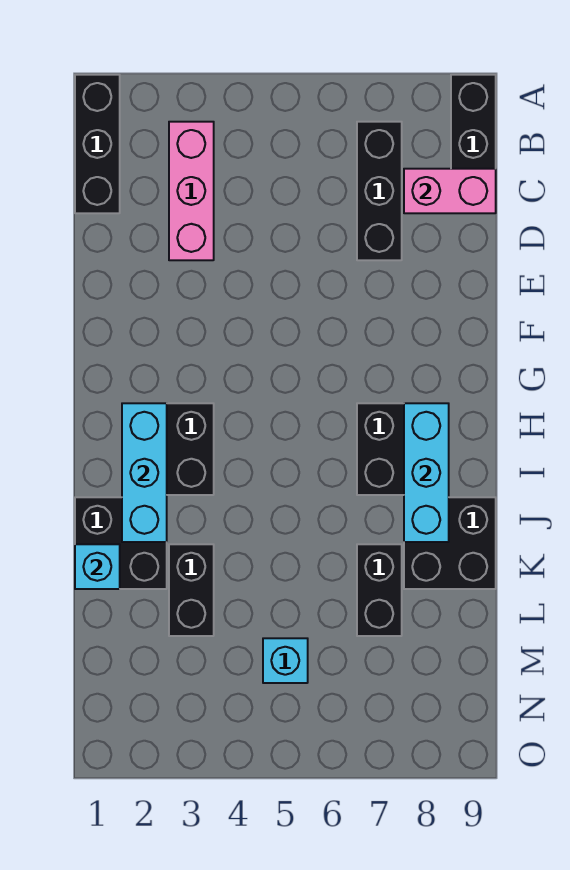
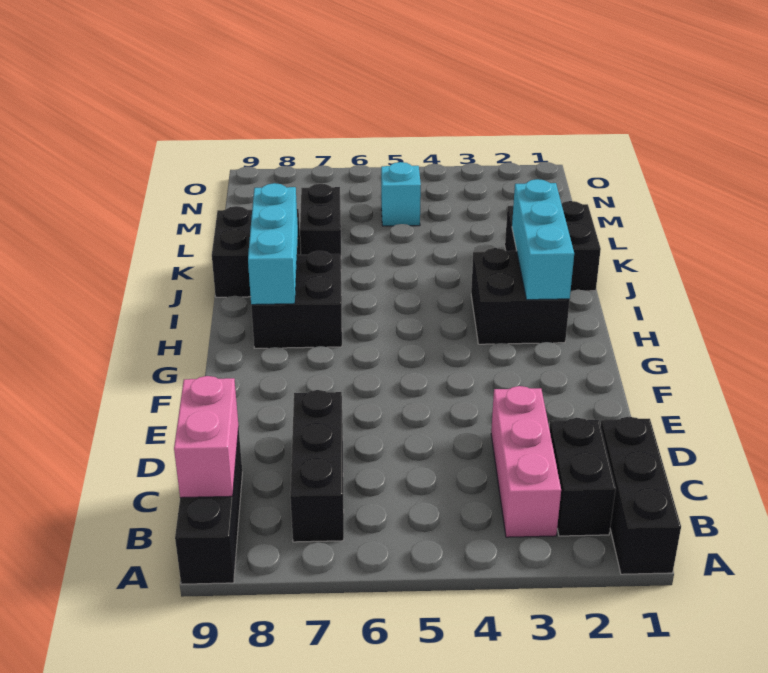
pink brick C8:C9 level 2 -> pink brick B9:C9 level 2
cyan brick K1 level 2 -> none
black brick K3:L3 level 1 -> black brick B2:C2 level 1

